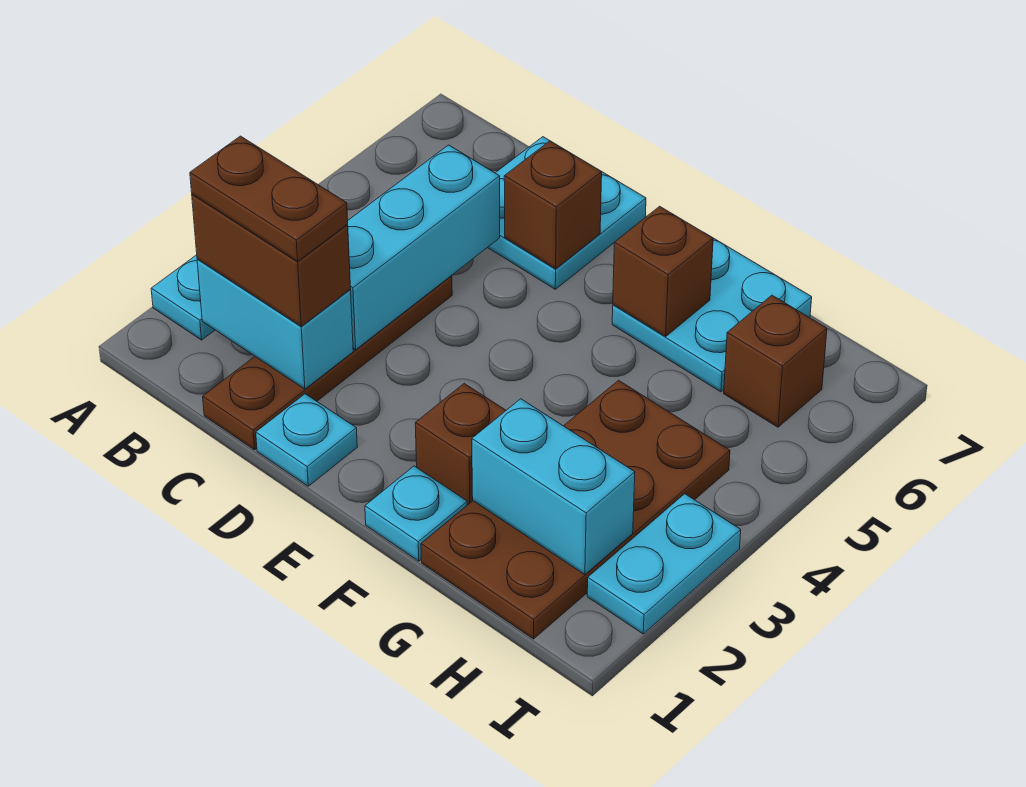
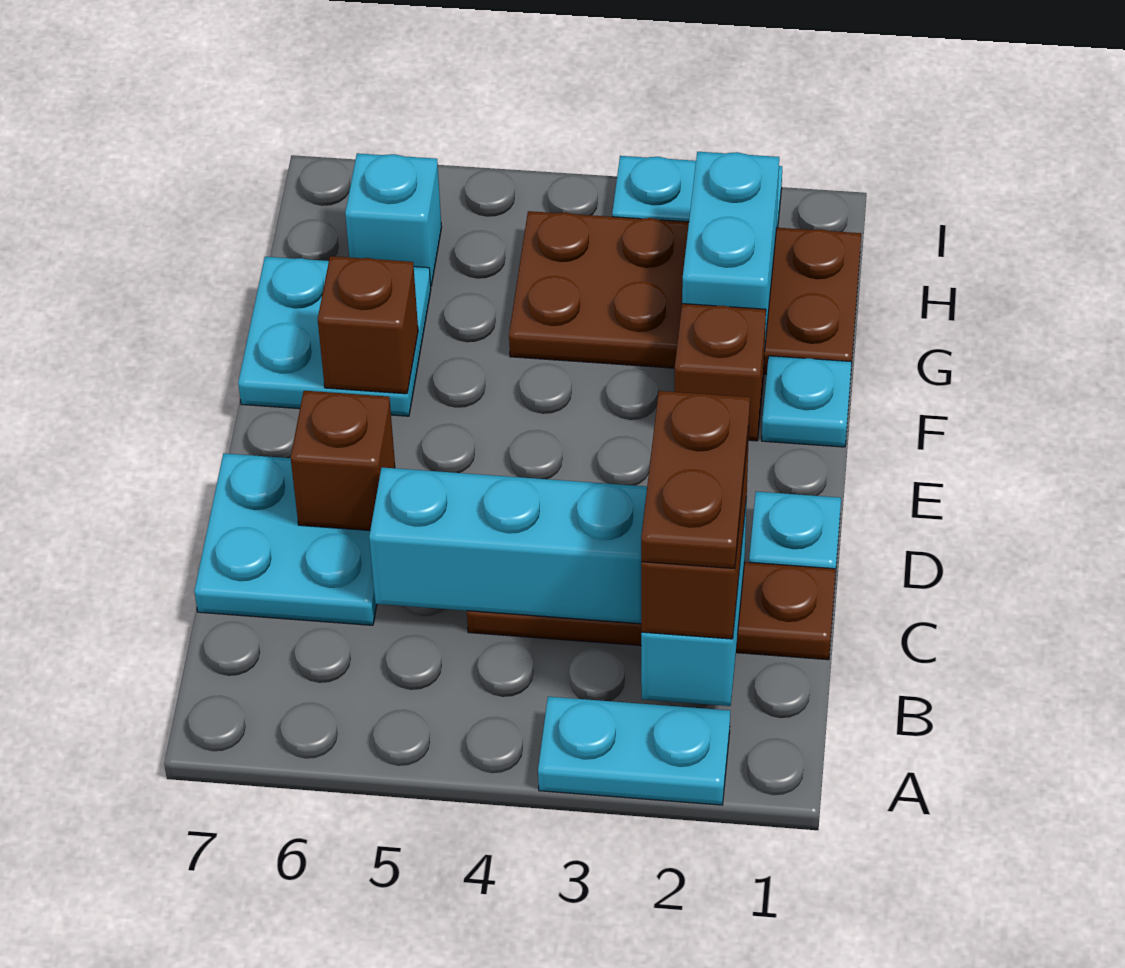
brown brick H6 level 1 -> cyan brick H6 level 1

